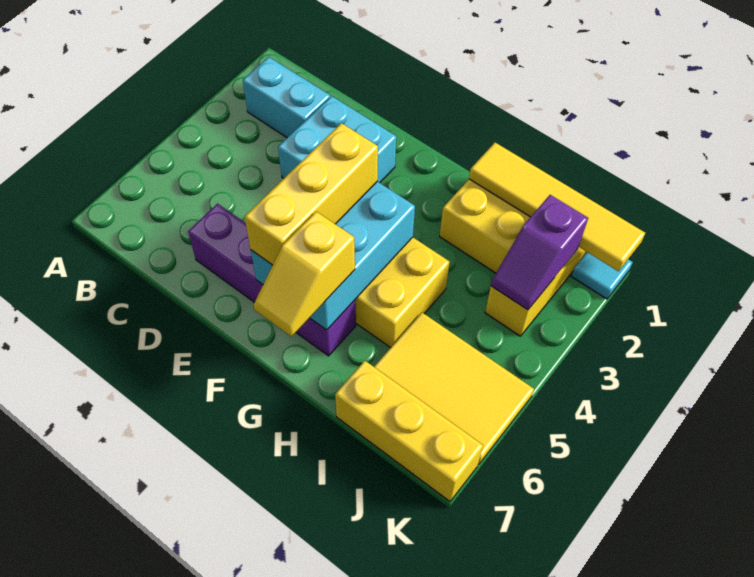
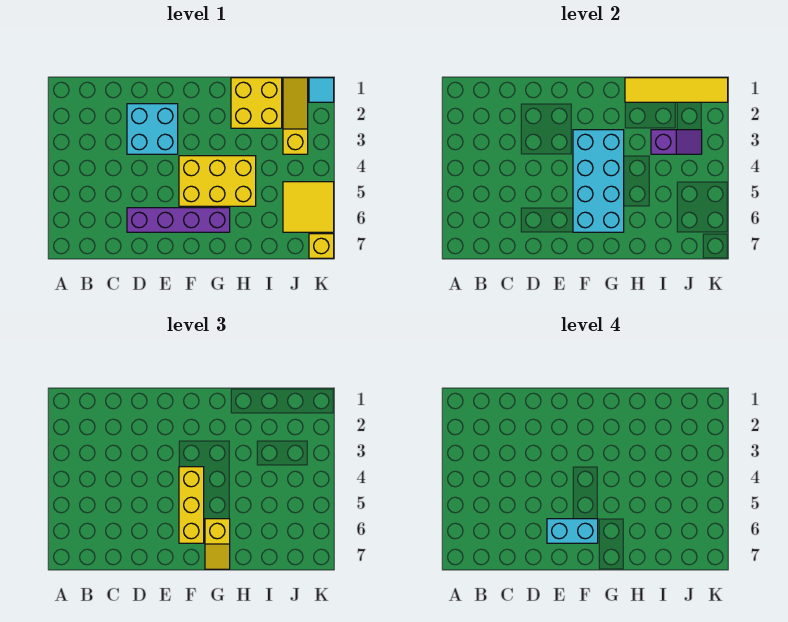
cyan brick B2:C2 level 1 -> cyan brick E6:F6 level 4
cyan brick F4:G6 level 2 -> cyan brick F3:G6 level 2
yellow tile I5:K6 level 1 -> yellow tile J5:K6 level 1
yellow brick I7:K7 level 1 -> yellow brick K7 level 1
purple slope J2:J3 level 2 top 2 -> purple slope I3:J3 level 2 top I

